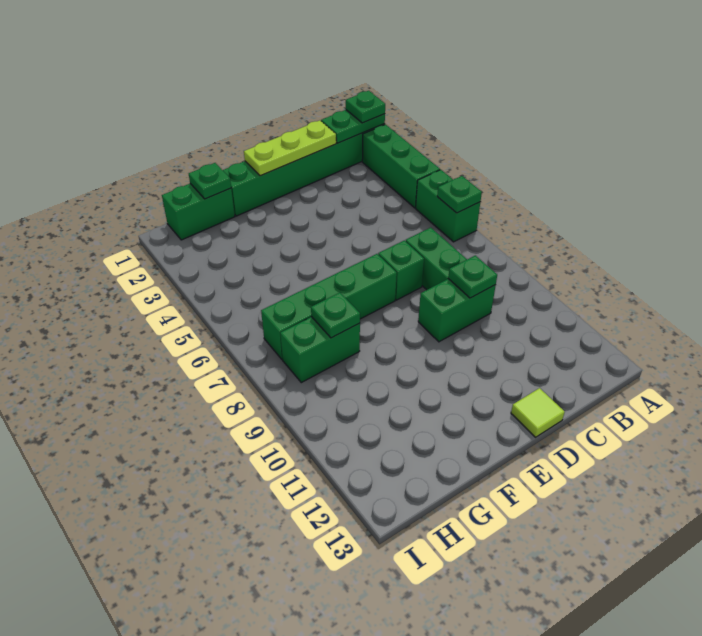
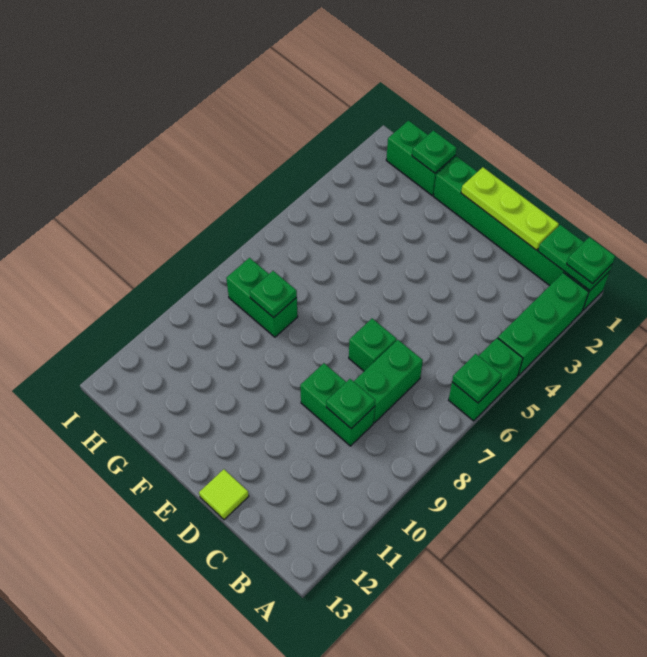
green brick E7:H7 level 1 -> none

